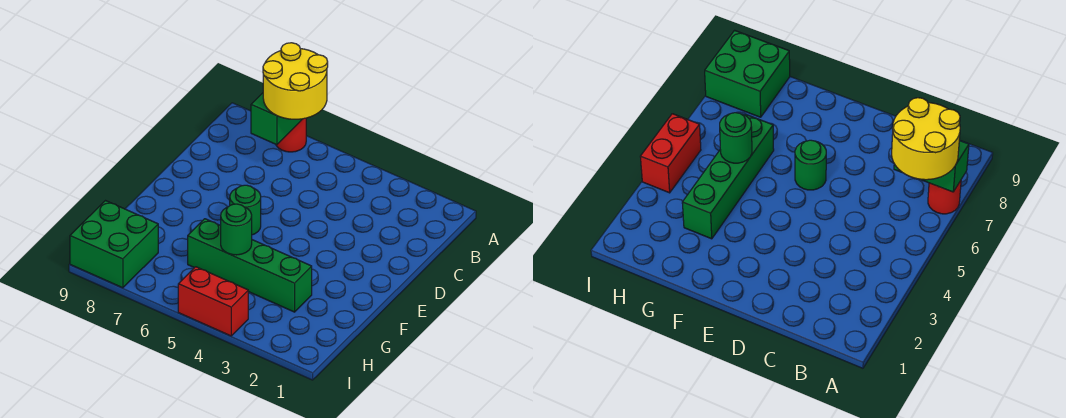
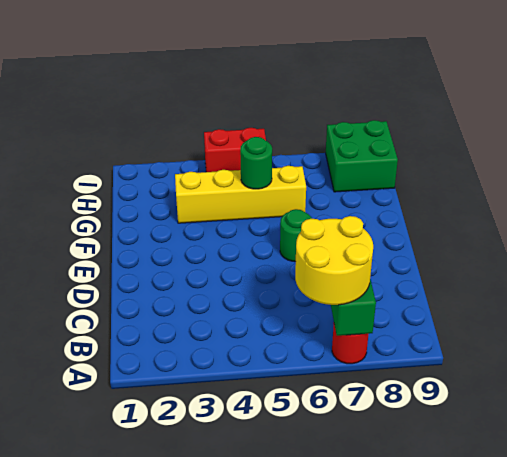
green brick G3:G6 level 1 -> yellow brick G3:G6 level 1

